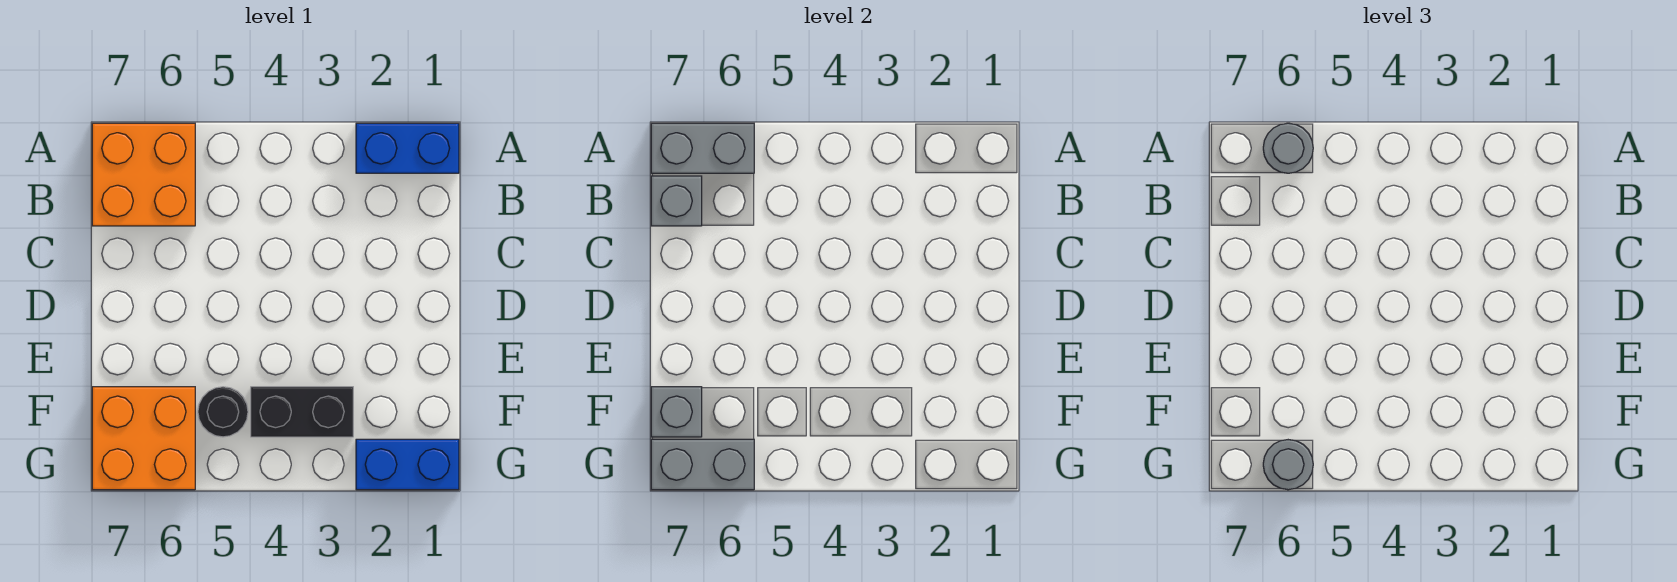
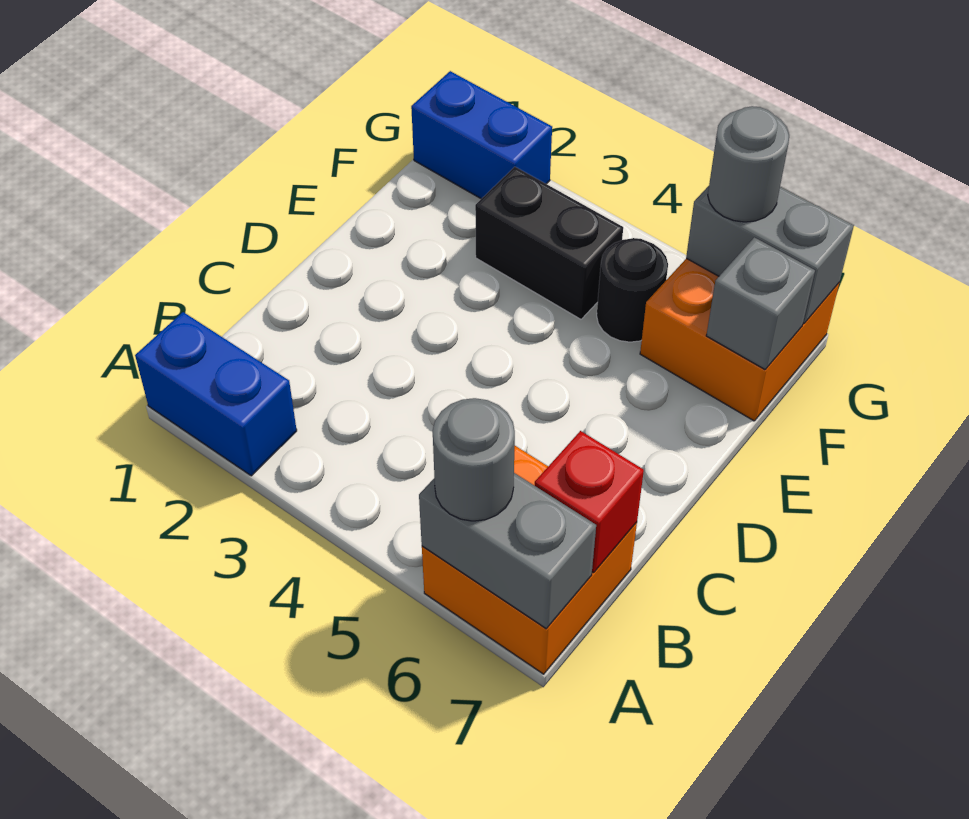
grey brick B7 level 2 -> red brick B7 level 2

